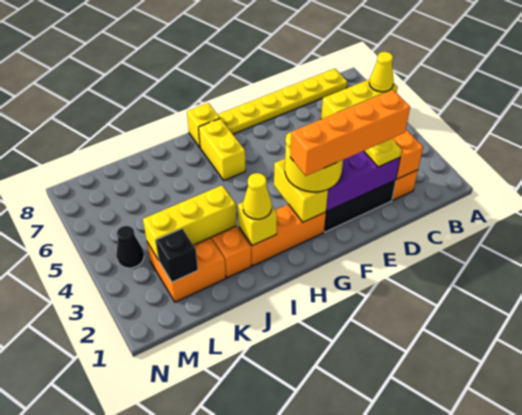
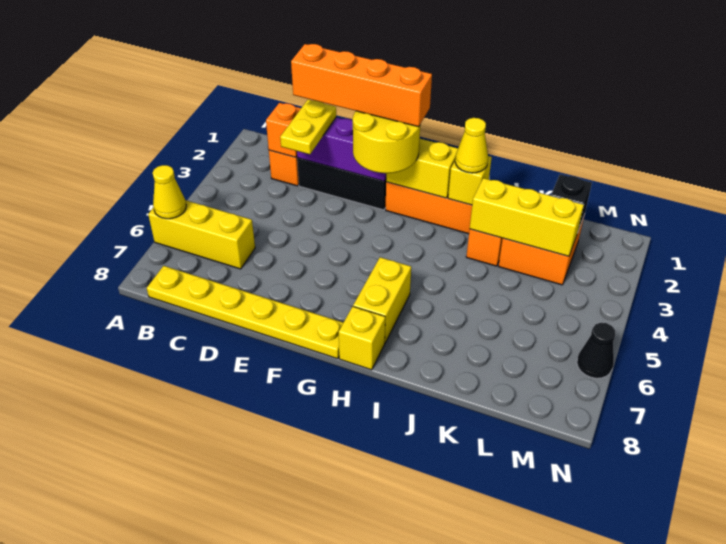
yellow brick G2:G3 level 2 -> yellow brick G2:H2 level 2
black cone M4 level 1 -> black cone N6 level 1

